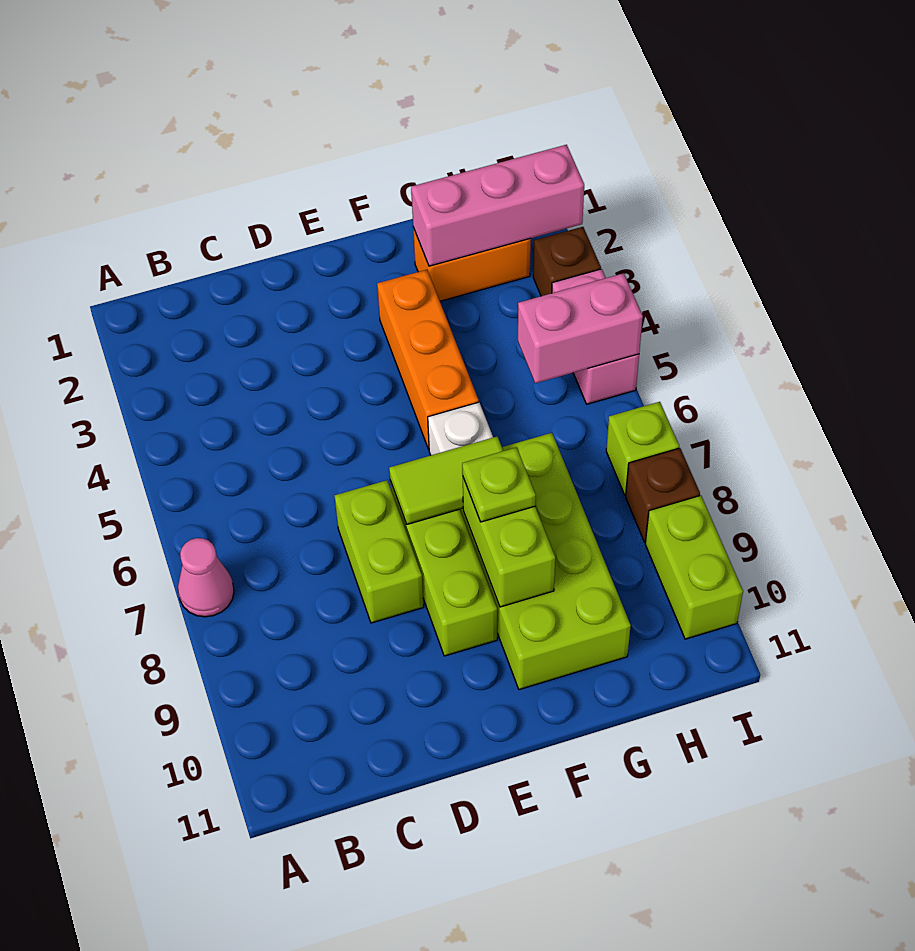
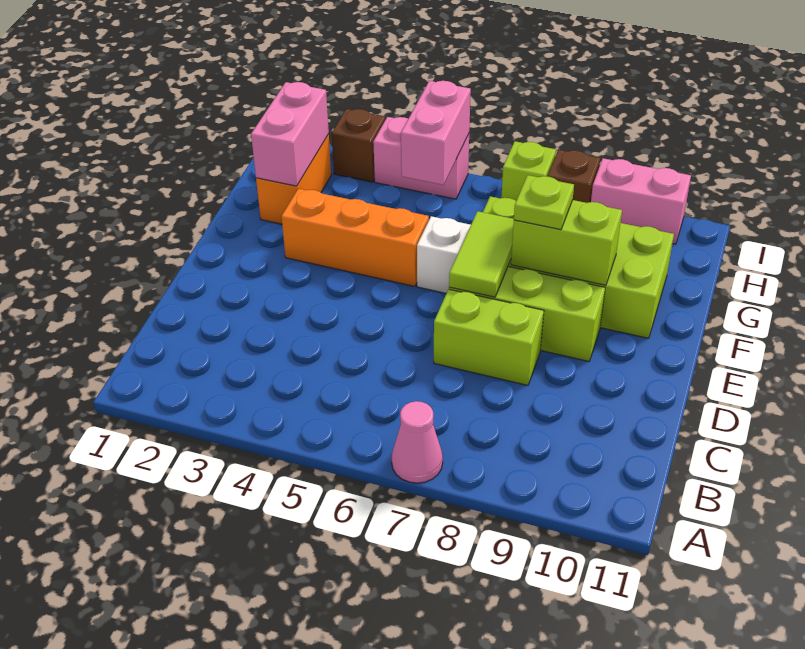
pink brick G2:I2 level 2 -> pink brick G2:H2 level 2
lime brick I9:I10 level 1 -> pink brick I9:I10 level 1

